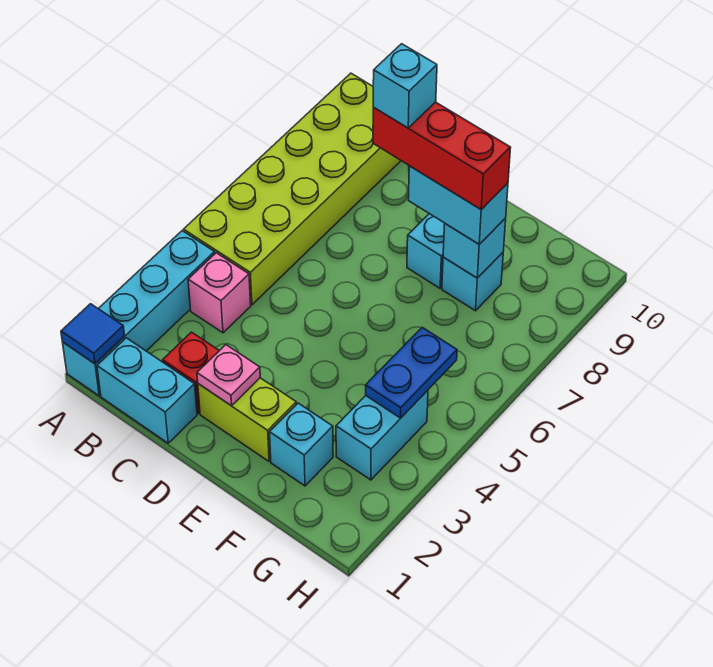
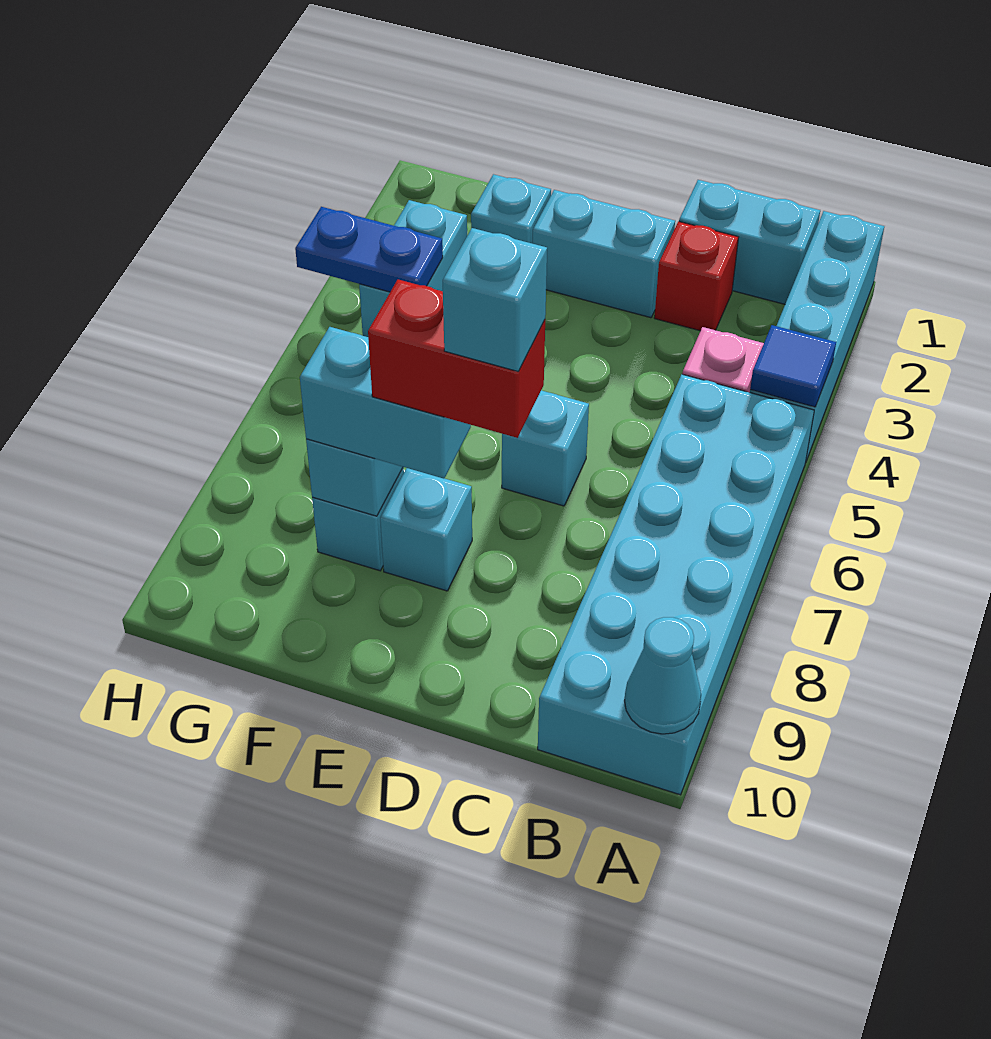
blue tile A1 level 2 -> blue tile A4 level 2
lime brick A5:B10 level 1 -> cyan brick A5:B10 level 1
none -> cyan cone A10 level 2
lime brick D2:E2 level 1 -> cyan brick D2:E2 level 1
pink plate D2 level 2 -> none
none -> cyan brick D6 level 1
red brick D8:F8 level 4 -> red brick D8:E8 level 4
blue plate G4:G5 level 2 -> blue plate G4:H4 level 2

